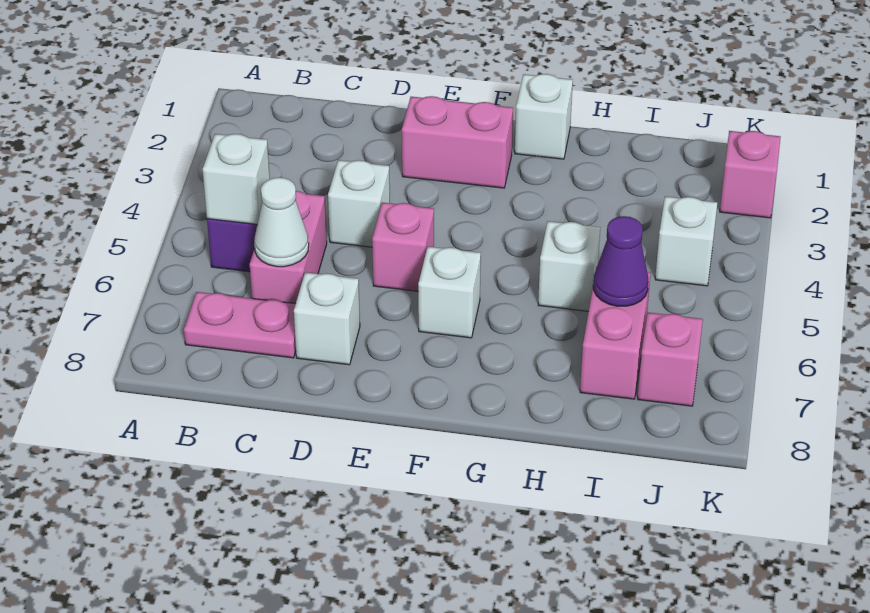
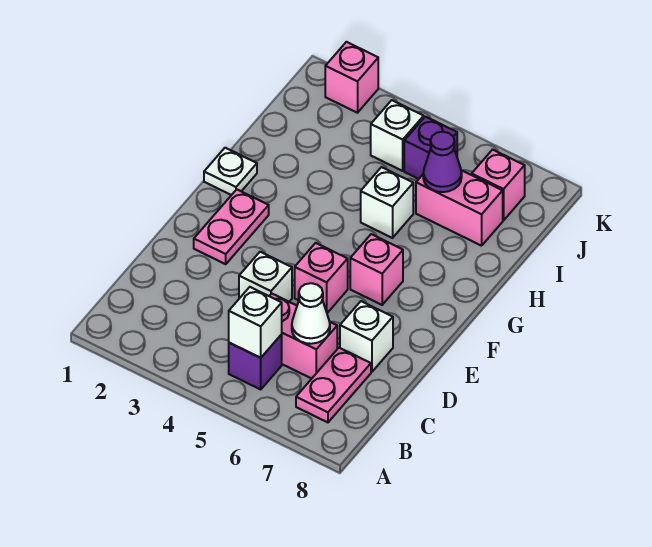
pink brick E2:F2 level 1 -> pink plate E2:F2 level 1
white brick F6 level 1 -> pink brick F6 level 1
white brick G1 level 1 -> white plate G1 level 1
none -> purple brick J5 level 1

